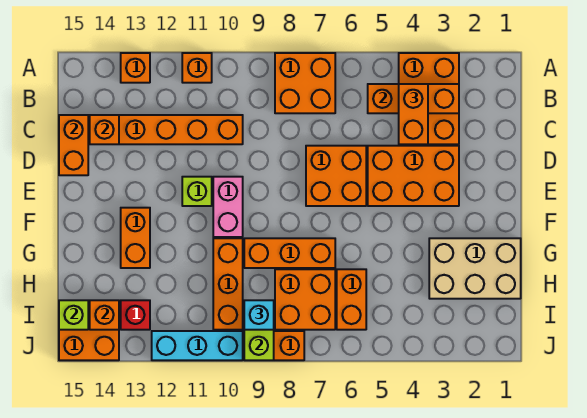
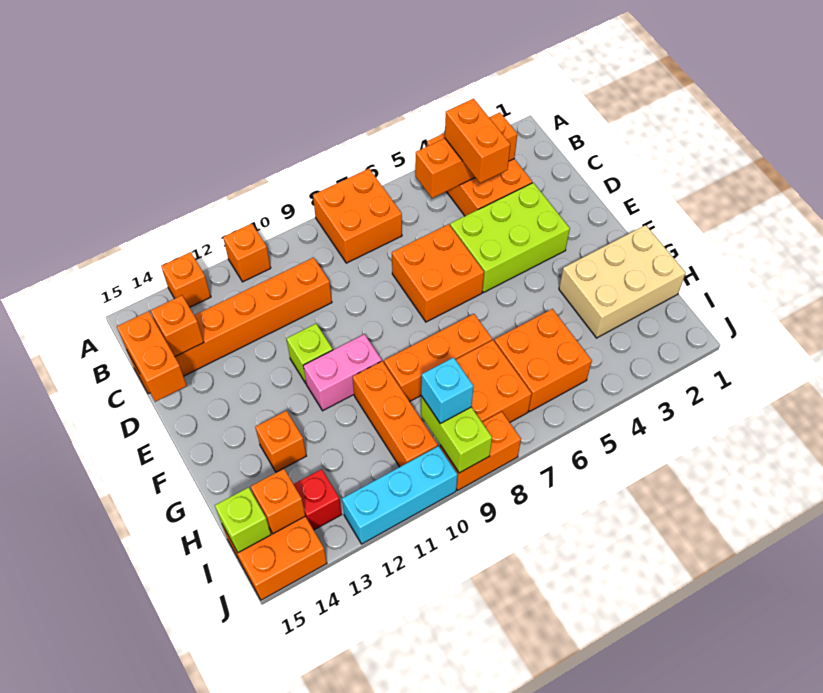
orange brick D3:E5 level 1 -> lime brick D3:E5 level 1
pink brick E10:F10 level 1 -> pink brick F10:F11 level 1
orange brick F13:G13 level 1 -> orange brick G13 level 1
orange brick H6:I6 level 1 -> orange brick H5:I6 level 1

